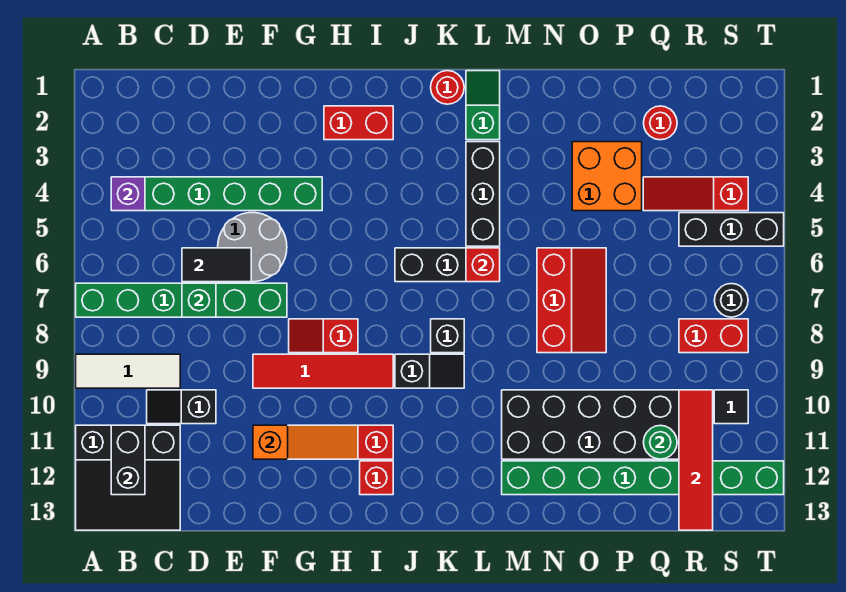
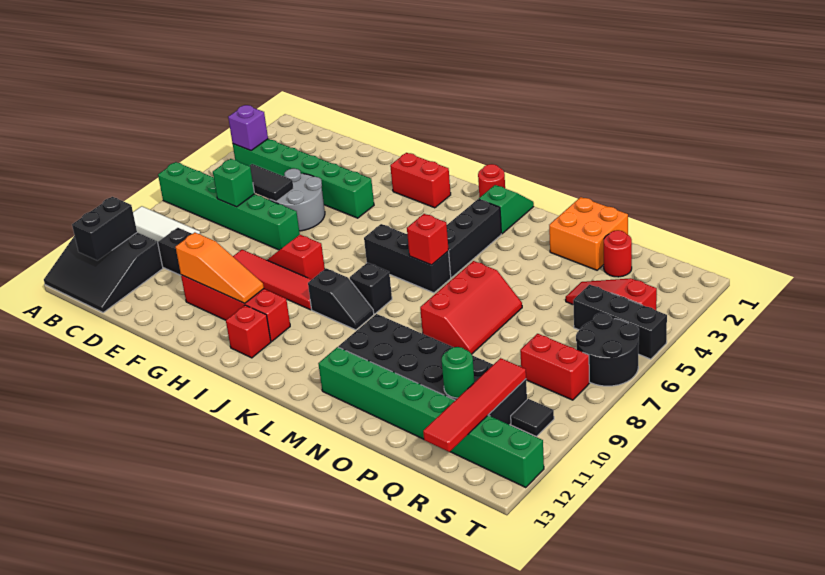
orange brick O3:P4 level 1 -> orange brick O1:P2 level 1
black round brick S7 level 1 -> black round brick S6:T7 level 1

